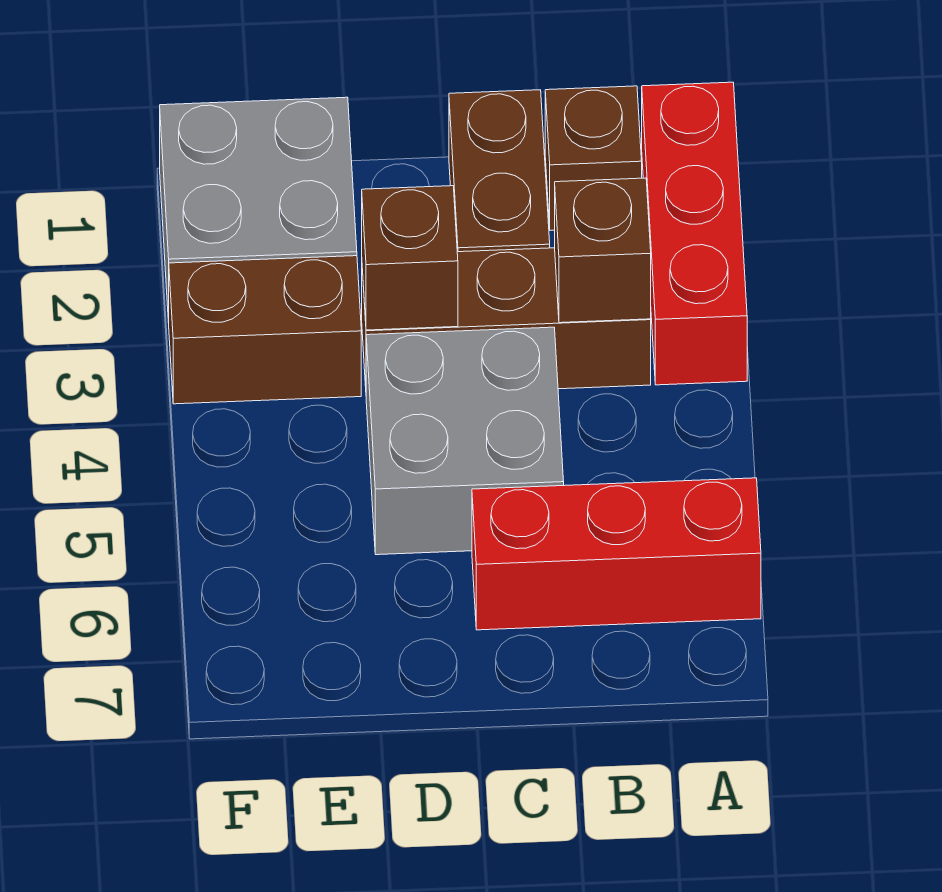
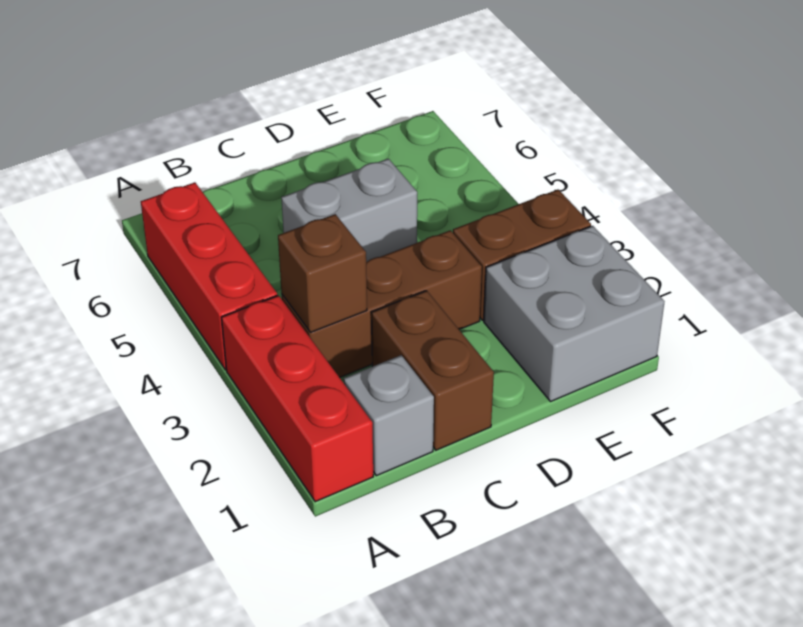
red brick A6:C6 level 1 -> red brick A4:A6 level 1
brown brick B1 level 1 -> grey brick B1 level 1
grey brick C4:D5 level 1 -> grey brick C5:D5 level 1
brown brick D3 level 2 -> none

